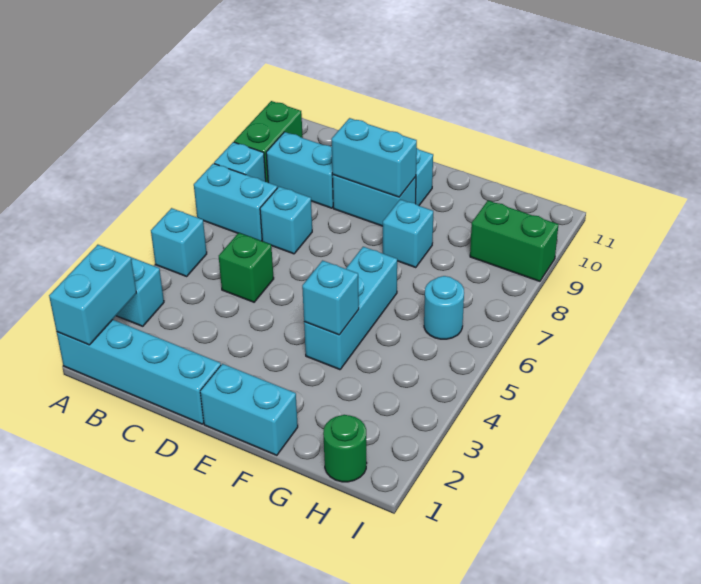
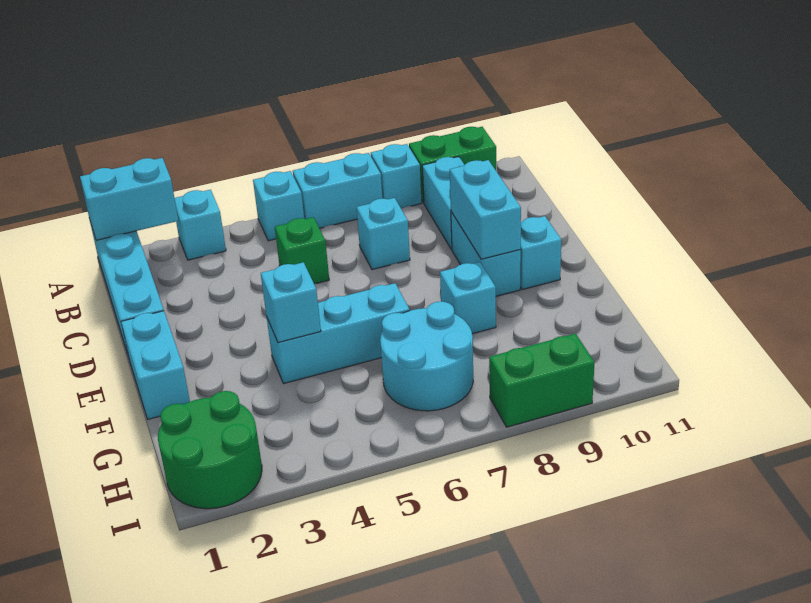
cyan brick A7:B7 level 1 -> cyan brick A6:A7 level 1
green round brick H1 level 1 -> green round brick H1:I2 level 1
cyan round brick H6 level 1 -> cyan round brick G6:H7 level 1
green brick H9:I9 level 1 -> green brick I8:I9 level 1

